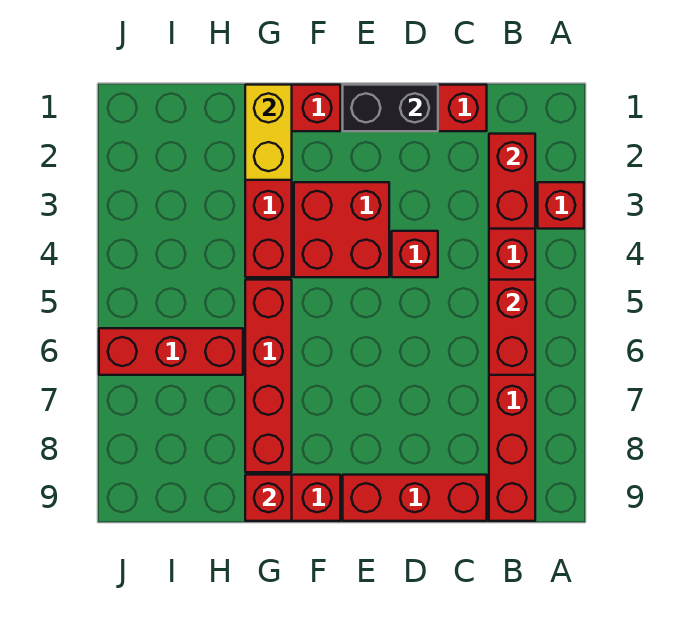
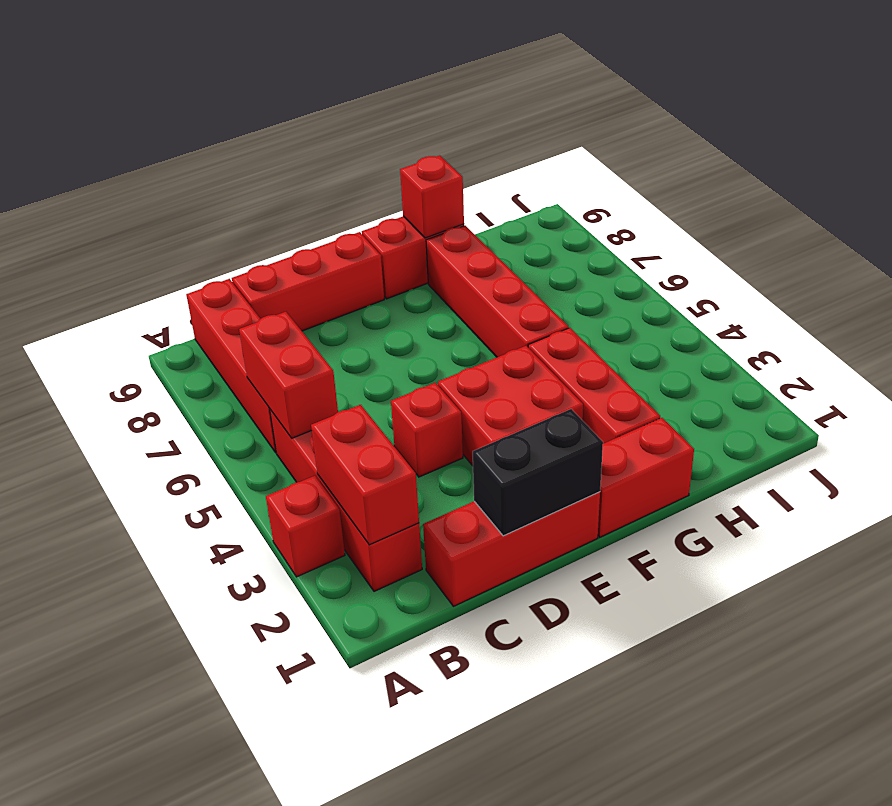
yellow brick G1:G2 level 2 -> none
red brick H6:J6 level 1 -> none

